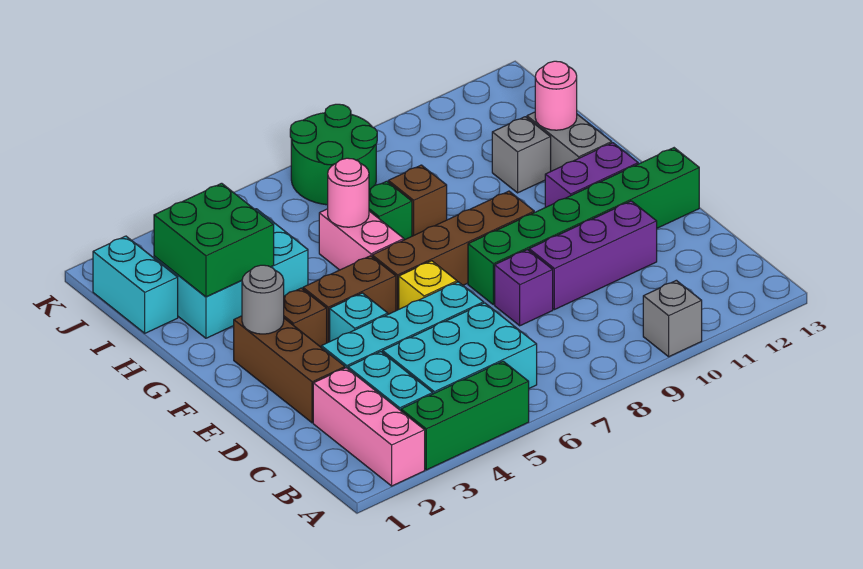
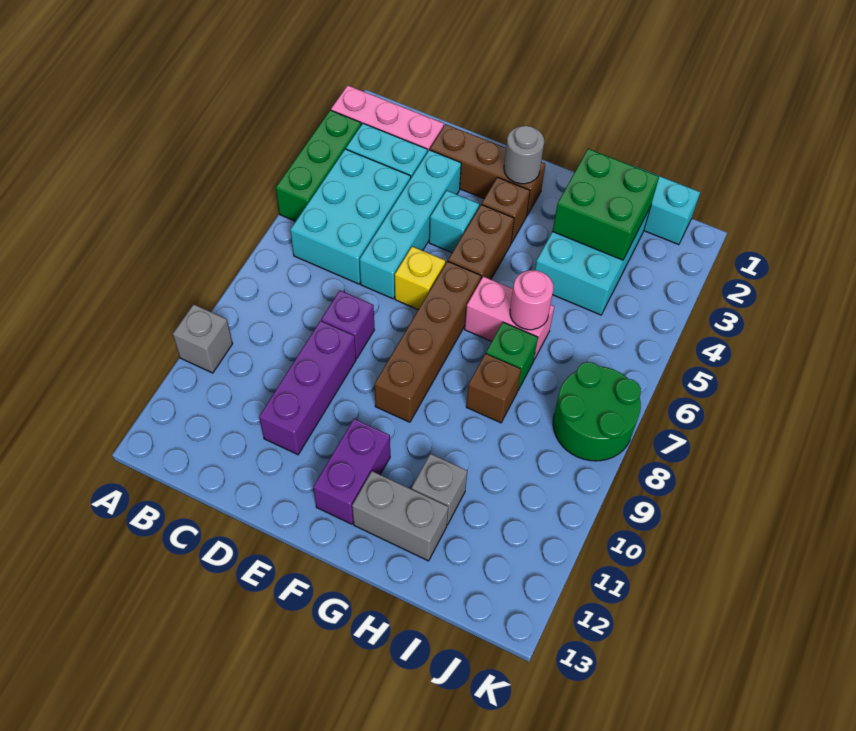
green brick E8:E13 level 1 -> none
pink round brick H12 level 2 -> none

